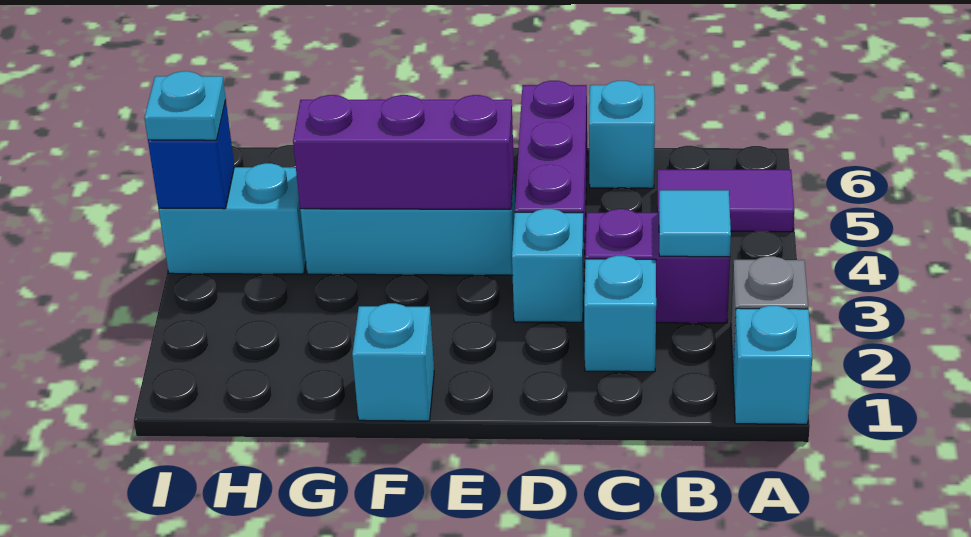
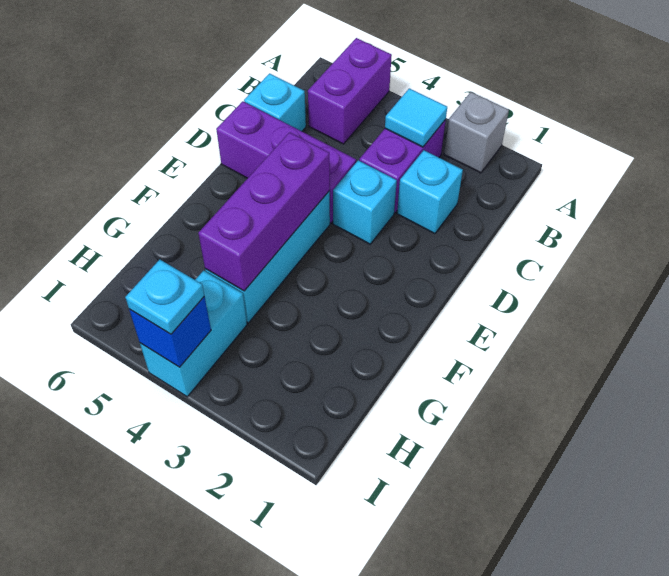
cyan brick A1 level 1 -> none
purple tile A5:B5 level 1 -> purple brick A5:B5 level 1
cyan brick F1 level 1 -> none

